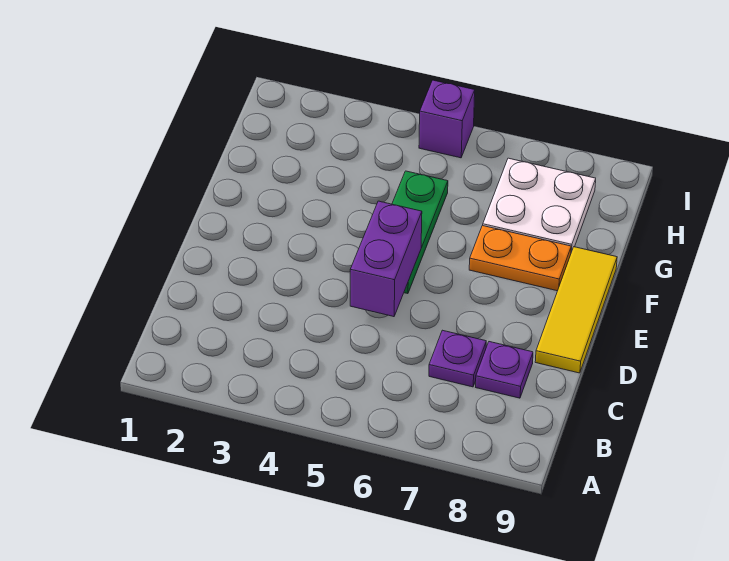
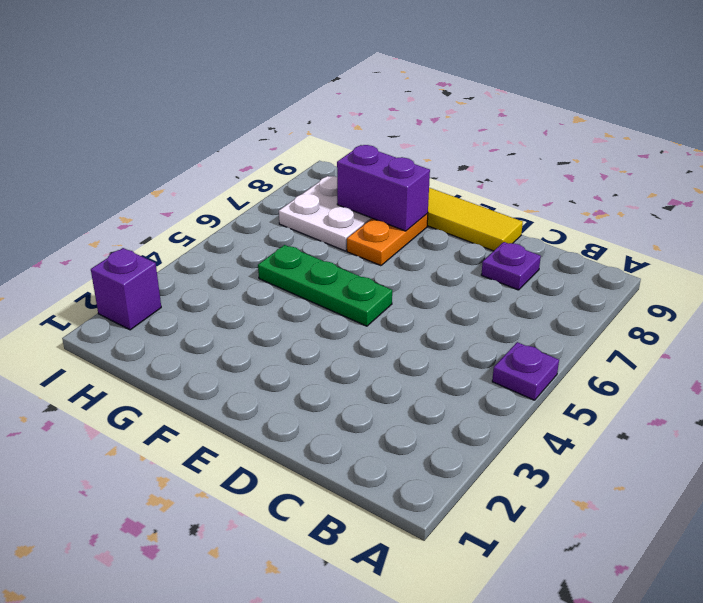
purple plate C7 level 1 -> purple plate A5 level 1
purple brick D5:E5 level 2 -> purple brick F8:G8 level 2
purple brick I5 level 1 -> purple brick I2 level 1

